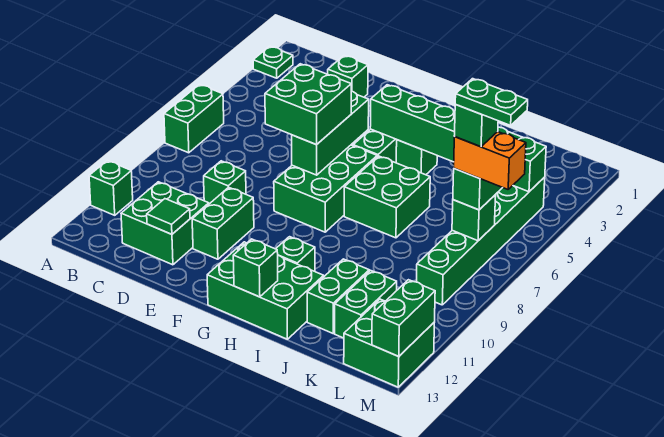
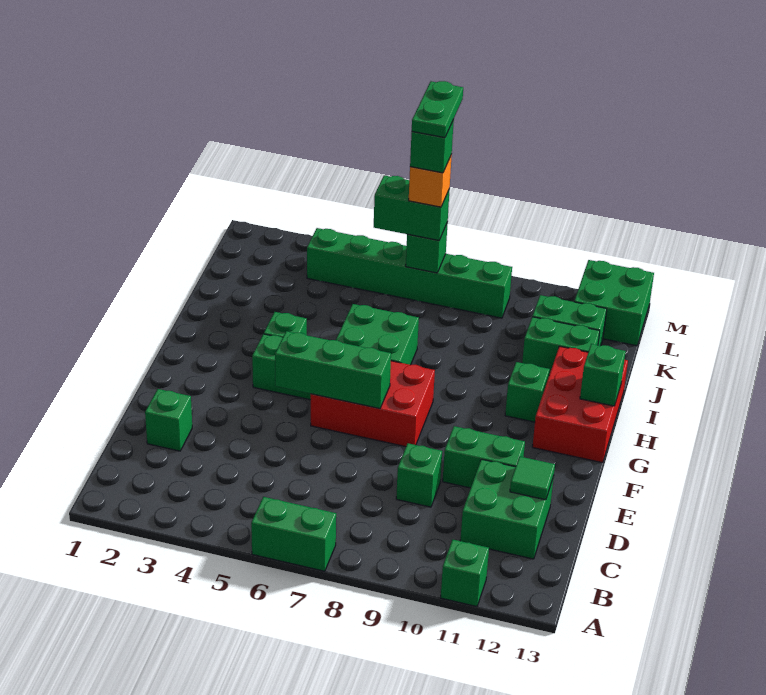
green plate A2 level 1 -> none
green brick E6:F7 level 3 -> none
green brick F6:G8 level 1 -> red brick F6:G8 level 1
green brick G4:L4 level 2 -> none
green brick G12:I13 level 1 -> red brick G12:I13 level 1
orange brick L7:M7 level 4 -> orange brick L7 level 4
green brick M12:M13 level 2 -> none

